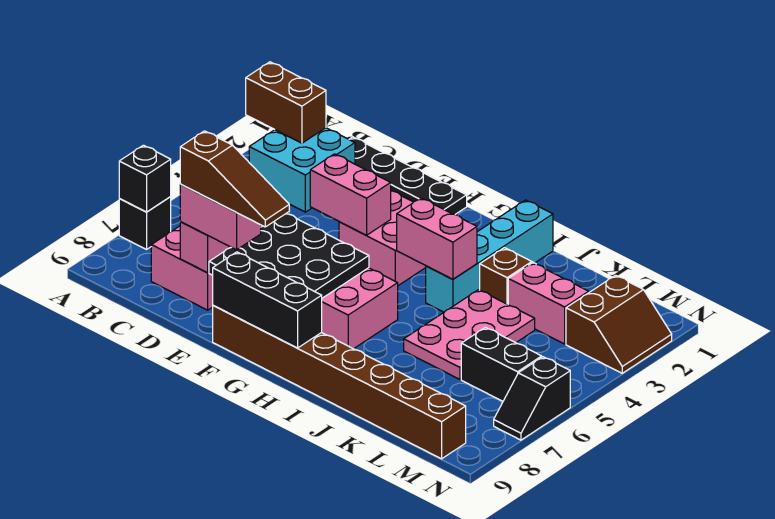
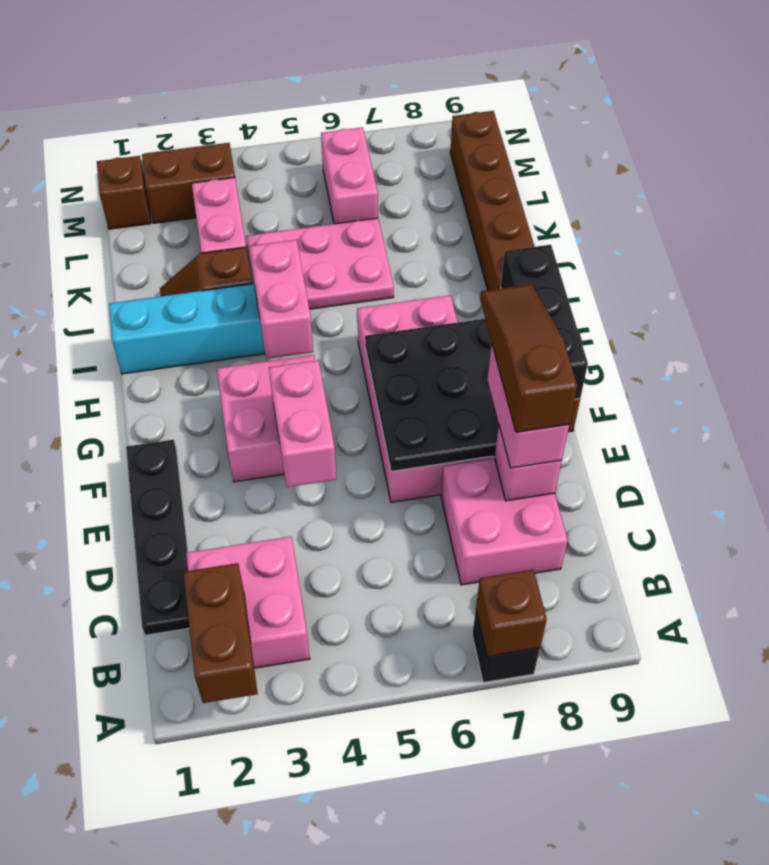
black brick A7 level 2 -> brown brick A7 level 2
cyan brick B2:C3 level 1 -> pink brick B2:C3 level 1
black brick L6:M6 level 1 -> pink brick L6:M6 level 1
none -> brown brick M1 level 1
black slope N6:N7 level 1 top 6 -> none

